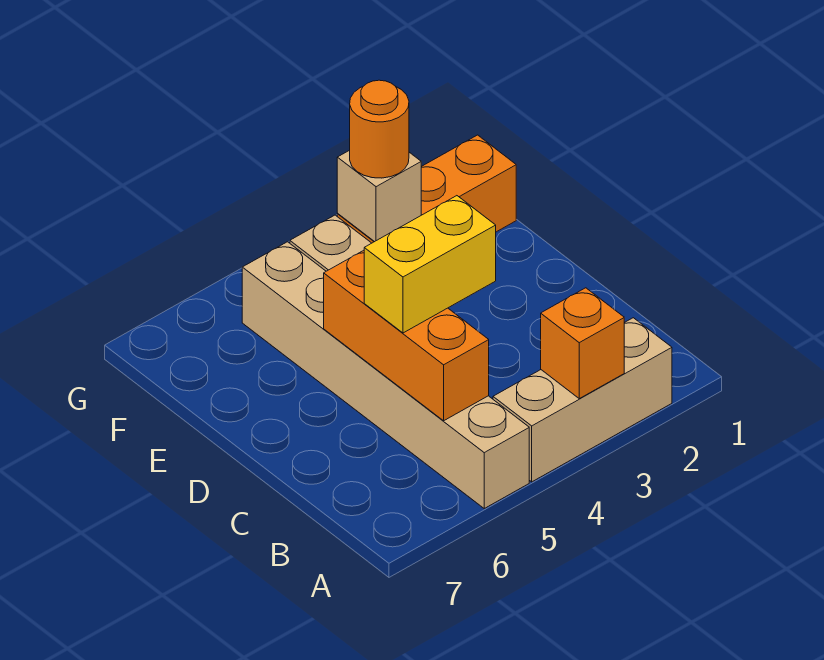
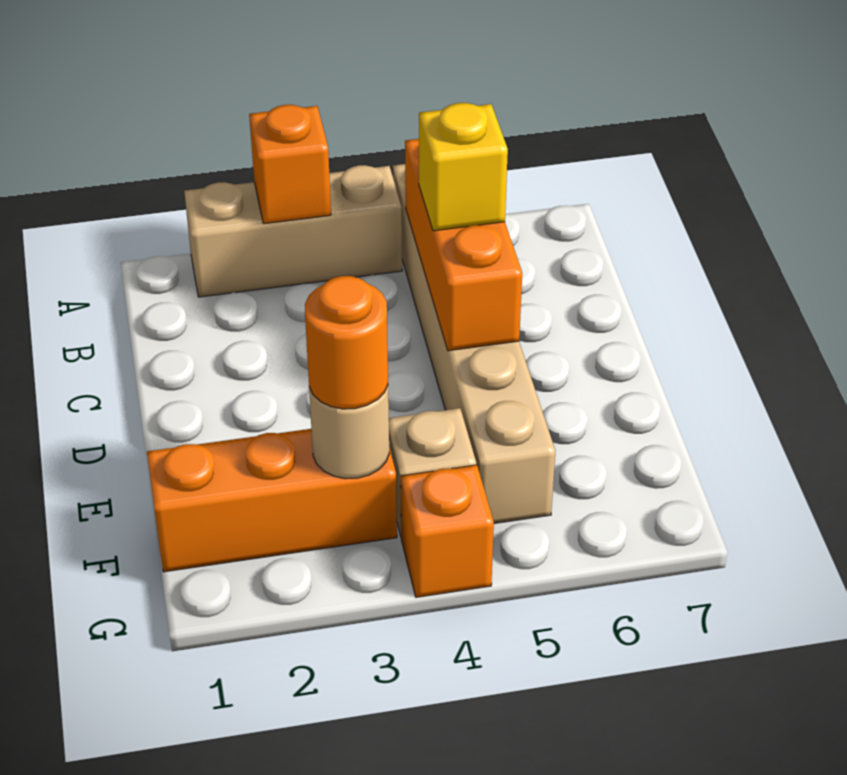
yellow brick C4:C5 level 3 -> yellow brick C5 level 3
tan brick F3 level 2 -> tan round brick F3 level 2
none -> orange brick G4 level 1

